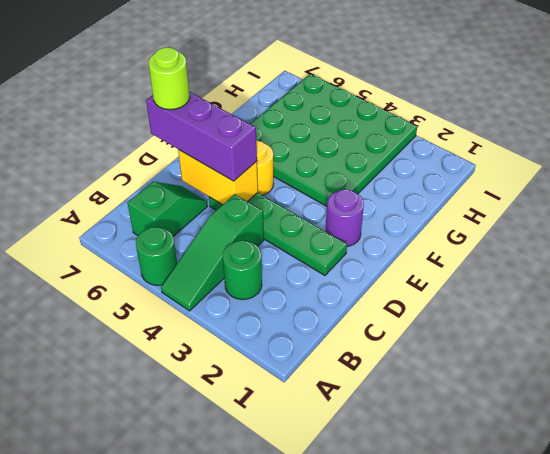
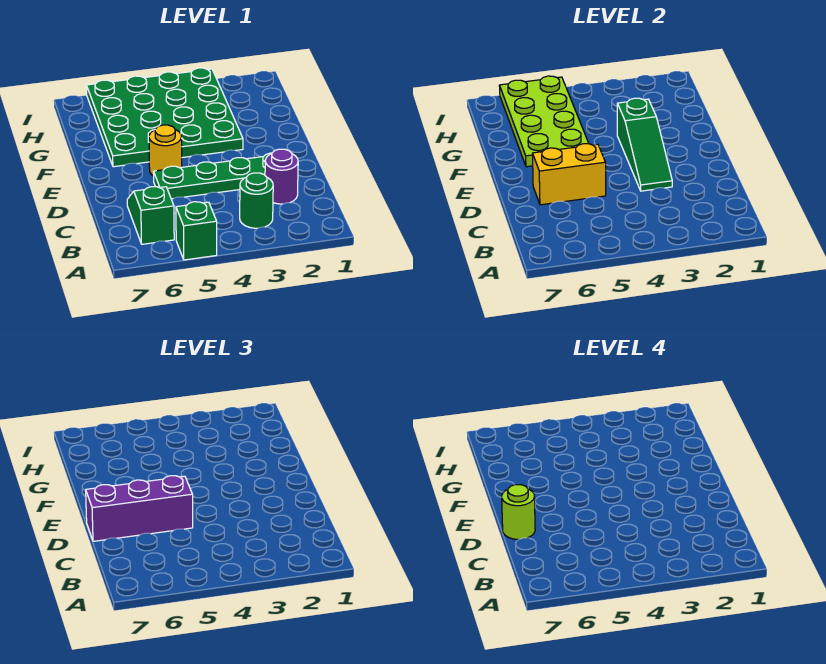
green slope A4:C4 level 1 top C -> green slope D3:F3 level 2 top F
green round brick A5 level 1 -> green brick A5 level 1
purple round brick E2 level 1 -> purple round brick C2 level 1
none -> lime plate F5:I6 level 2

